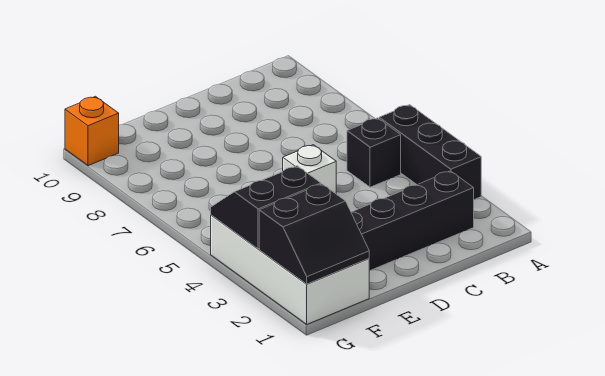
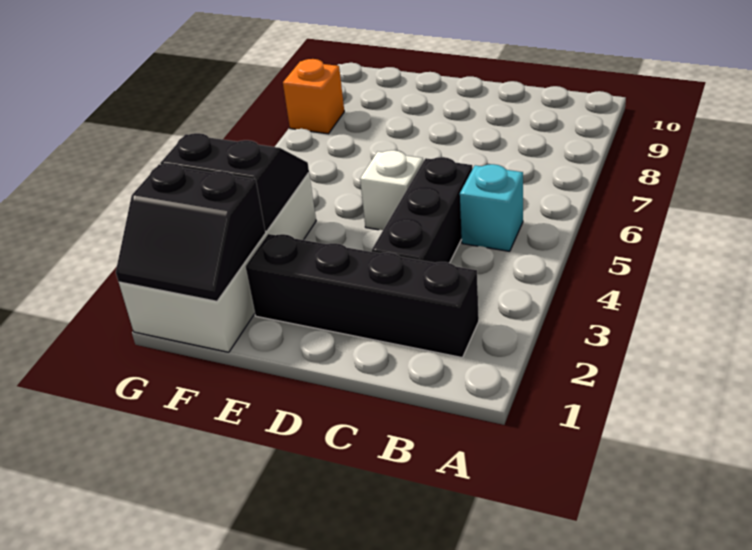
black brick A3:A5 level 1 -> black brick C3:C5 level 1
black brick B5 level 1 -> cyan brick B5 level 1
orange brick G10 level 1 -> orange brick G8 level 1

